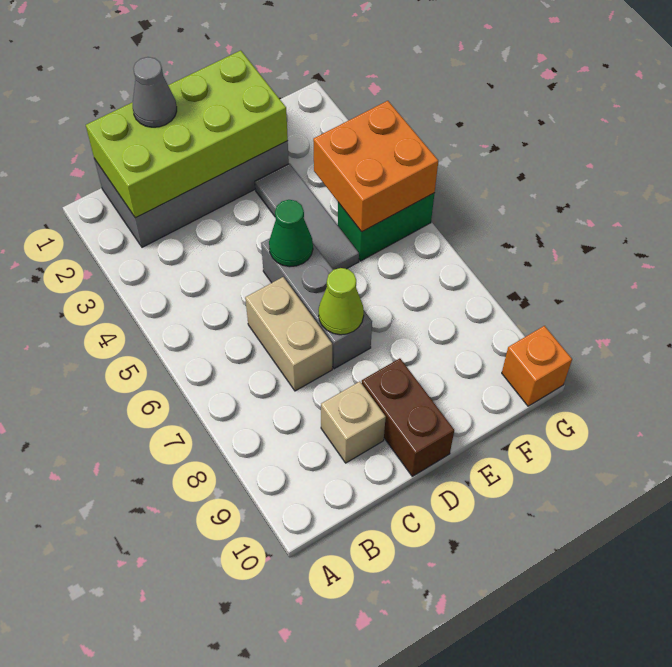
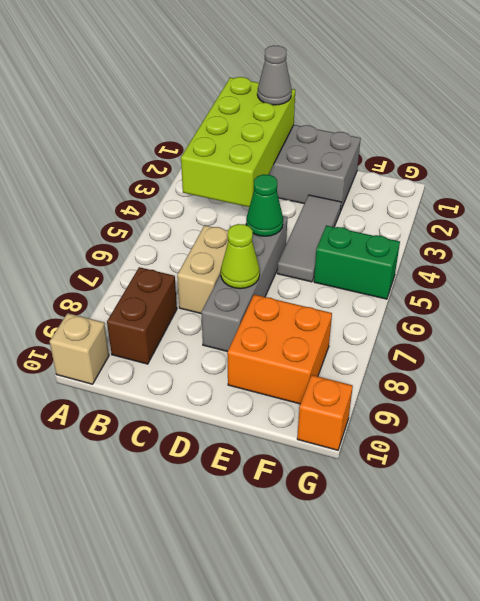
lime brick B1:E2 level 2 -> lime brick B1:C4 level 2
tan brick C9 level 1 -> tan brick A10 level 1
grey brick D5:D7 level 1 -> grey brick D5:D8 level 1
brown brick D9:D10 level 1 -> brown brick B8:B9 level 1
orange brick F4:G5 level 2 -> orange brick E8:F9 level 1

